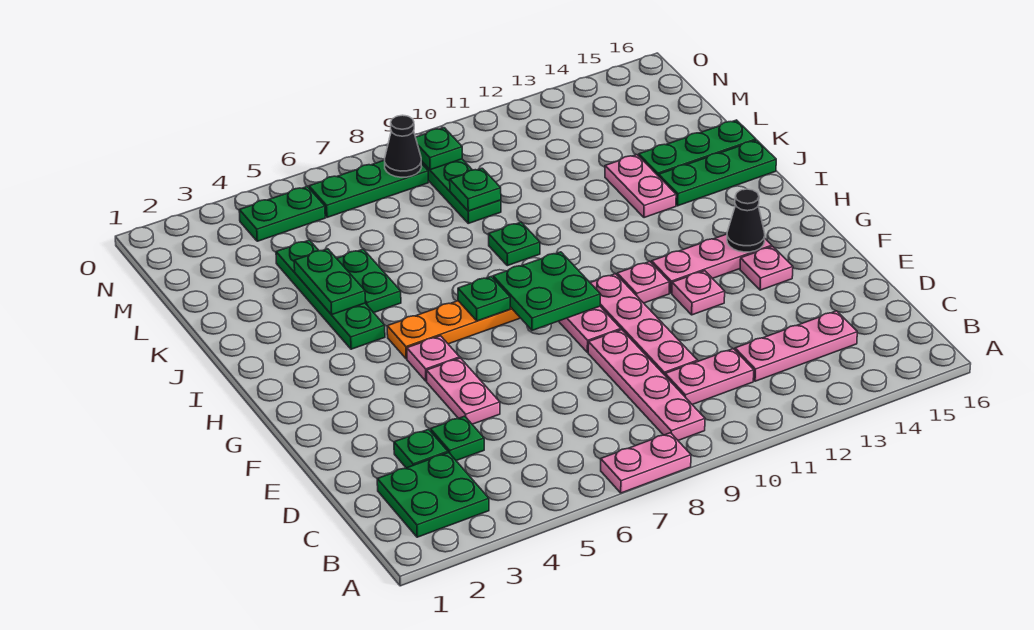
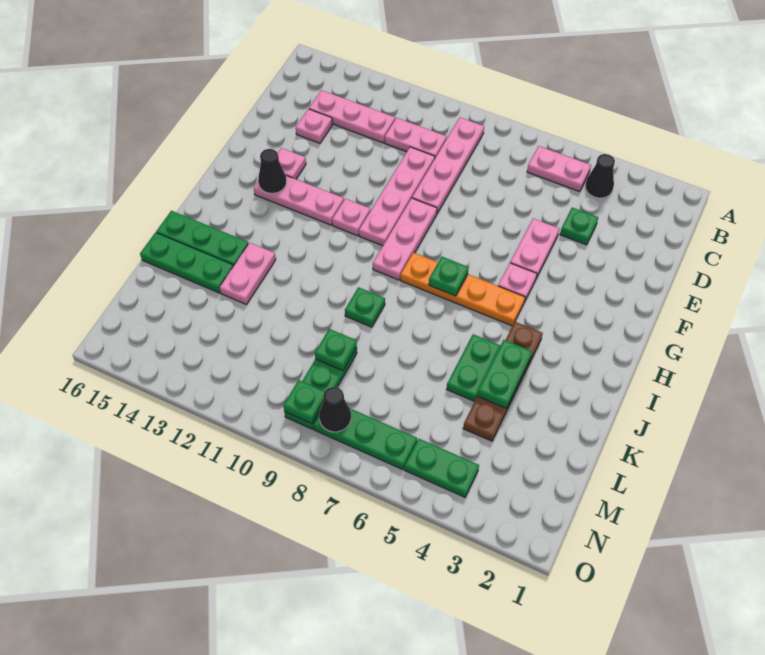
pink plate A7:A8 level 1 -> pink plate B5:B6 level 1
green plate B2:C3 level 1 -> none
none -> black cone B4 level 1
green plate D3 level 1 -> none
pink plate F12 level 1 -> pink plate D14 level 1
green plate G8:H9 level 2 -> none
green plate I4:L4 level 1 -> brown plate I4:L4 level 1

